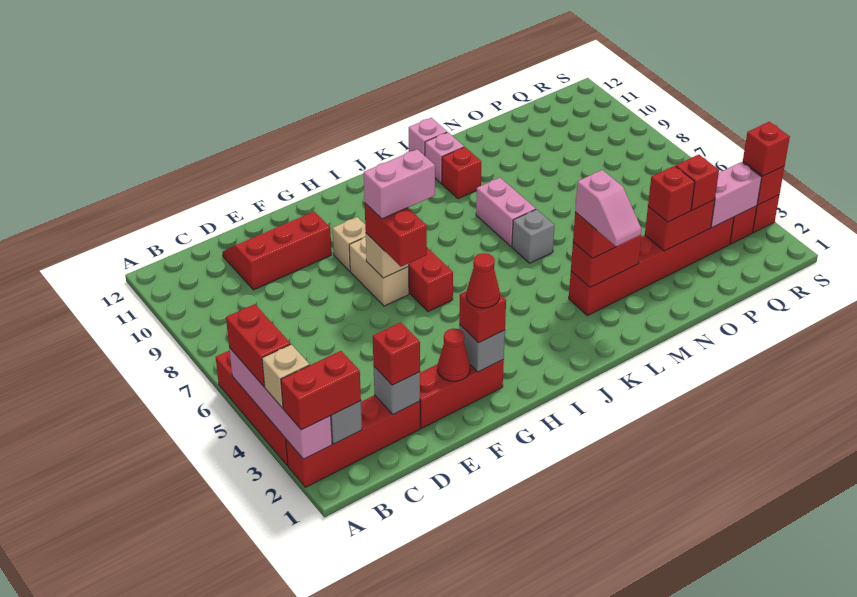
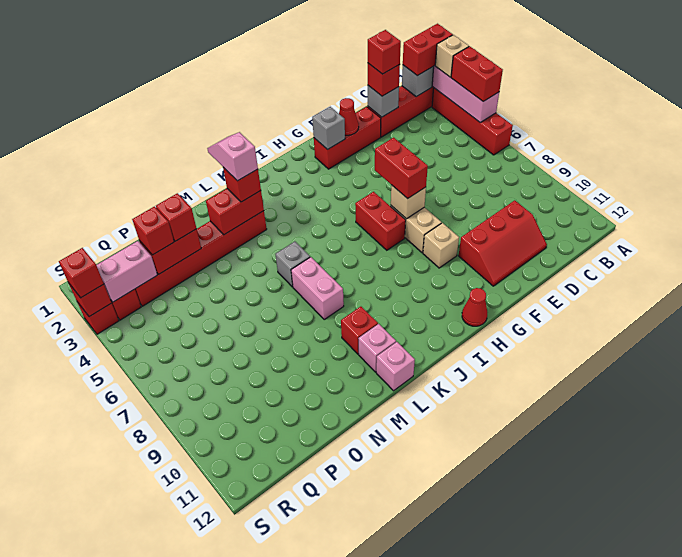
red brick G2 level 3 -> red brick D2 level 4
red cone G2 level 4 -> red cone H12 level 1
pink brick G7:H7 level 4 -> none

